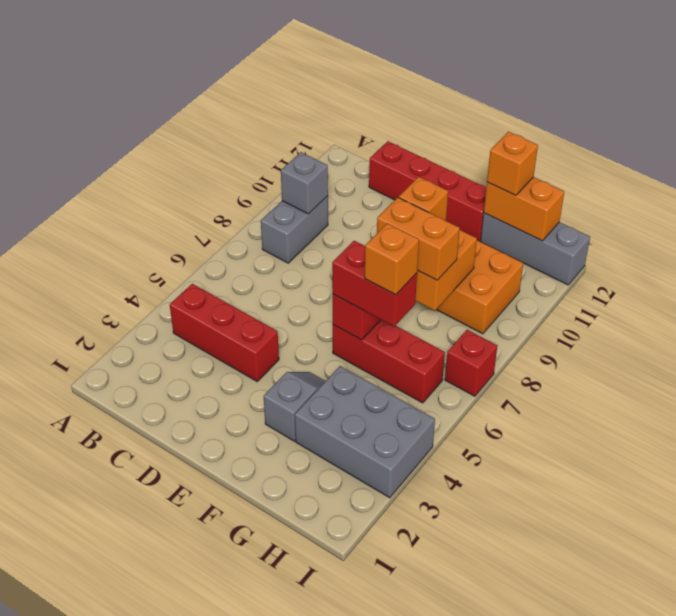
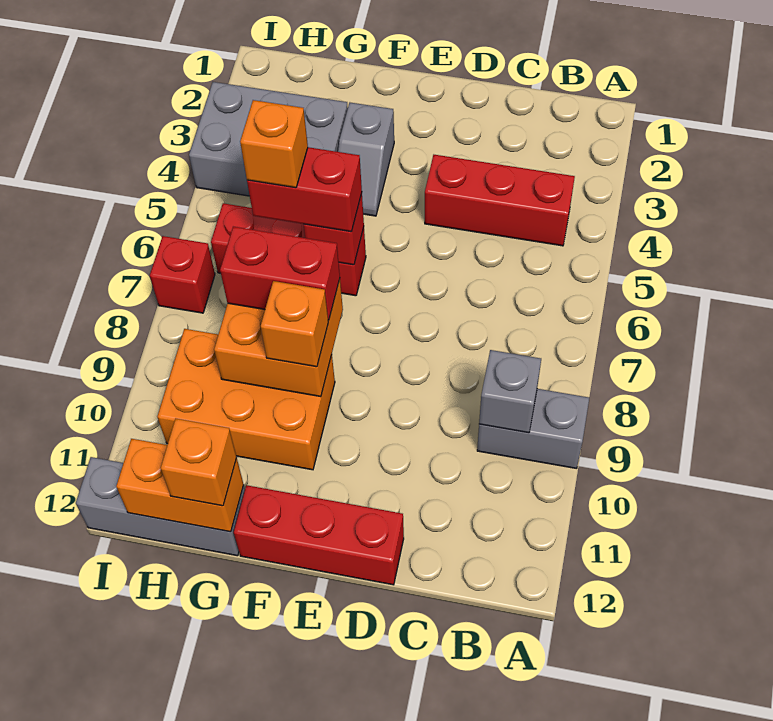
grey brick B8:B9 level 1 -> grey brick A9:B9 level 1
red brick C12:F12 level 1 -> red brick D12:F12 level 1
orange brick F8:G8 level 3 -> red brick F8:G8 level 3

